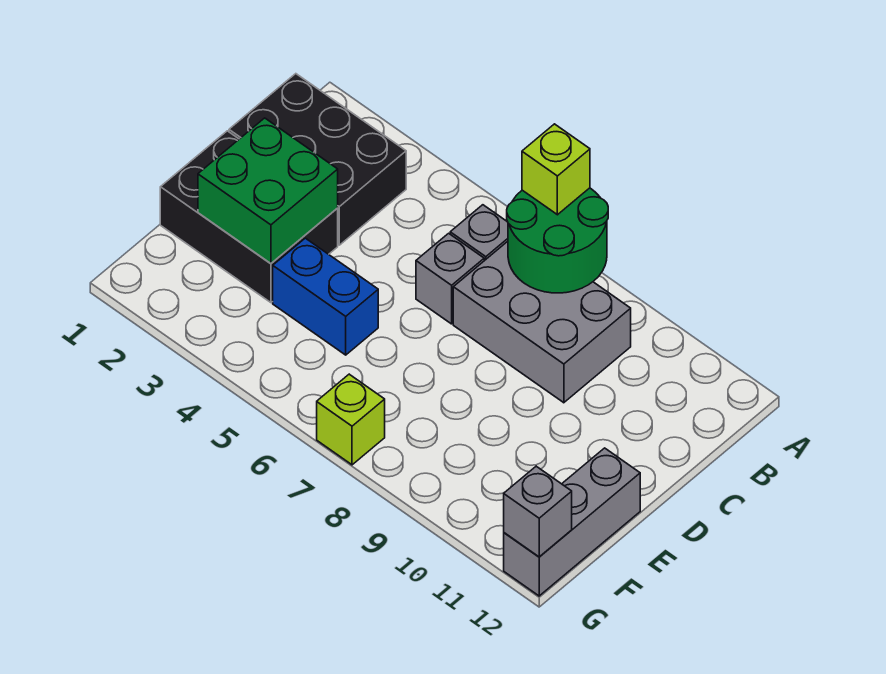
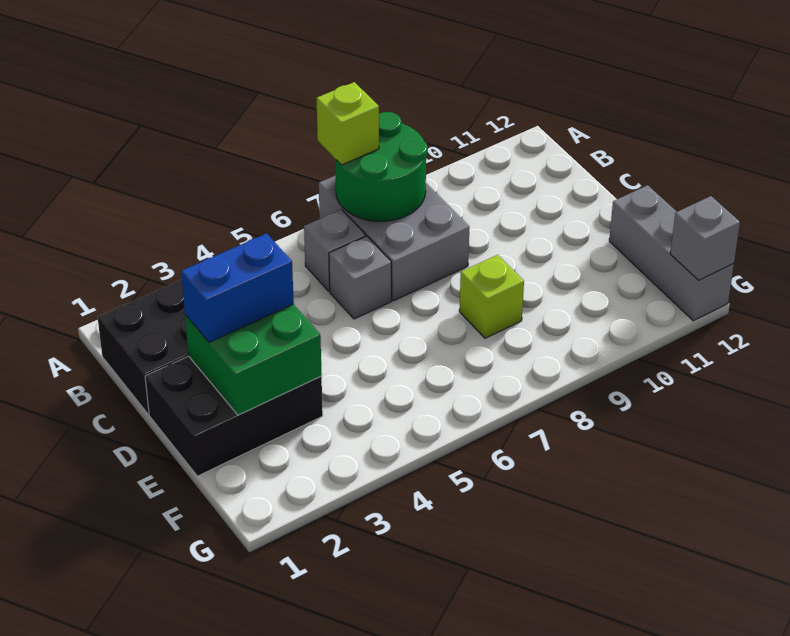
grey brick B7:C9 level 1 -> grey brick A7:C8 level 1
blue brick E4:E5 level 1 -> blue brick D2:D3 level 3
lime brick G7 level 1 -> lime brick E8 level 1

